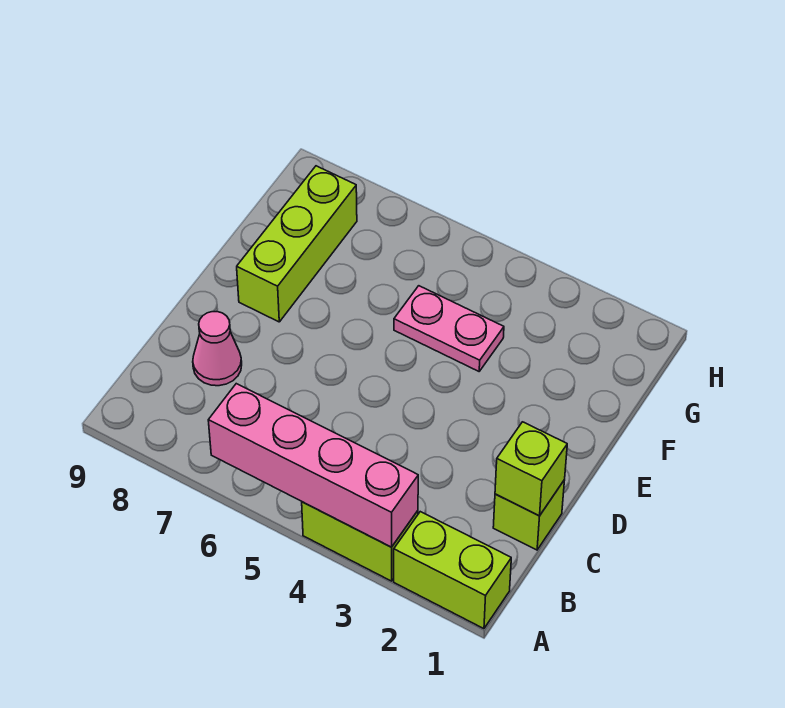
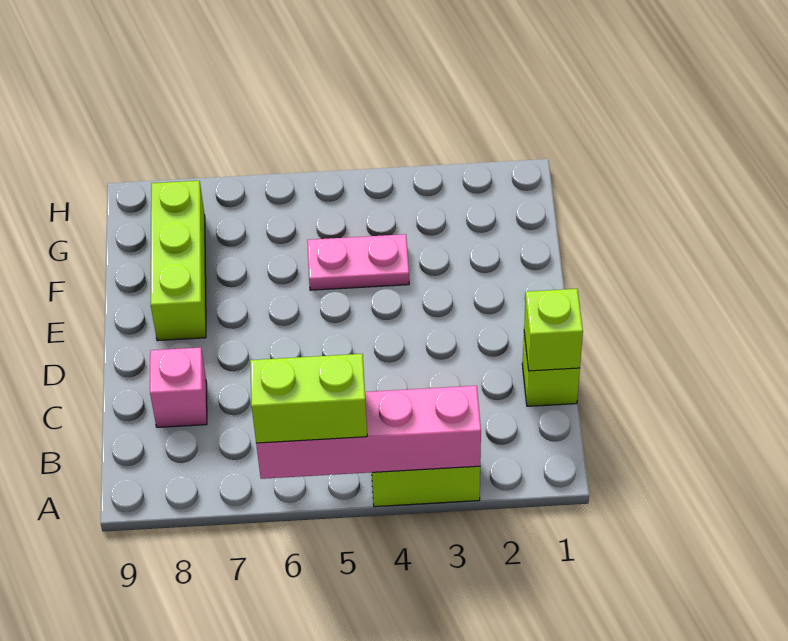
lime brick A1:A2 level 1 -> lime brick A5:A6 level 3
pink cone C8 level 1 -> pink brick C8 level 1

